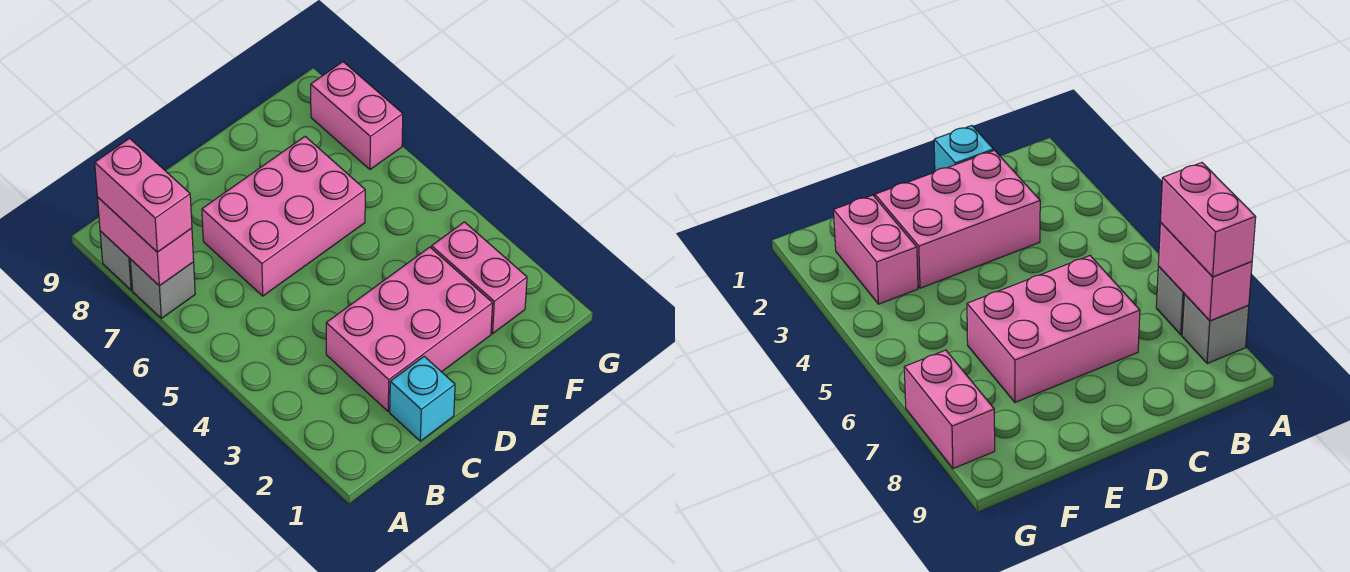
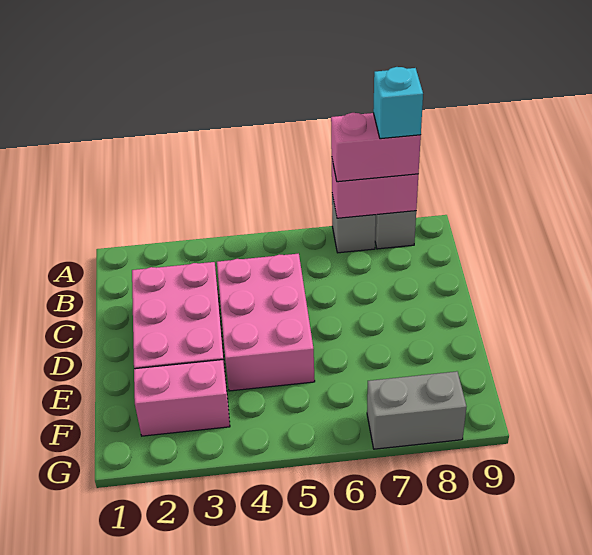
cyan brick C1 level 1 -> cyan brick A8 level 4
pink brick C6:E7 level 1 -> pink brick C4:E5 level 1
pink brick G7:G8 level 1 -> grey brick G7:G8 level 1

